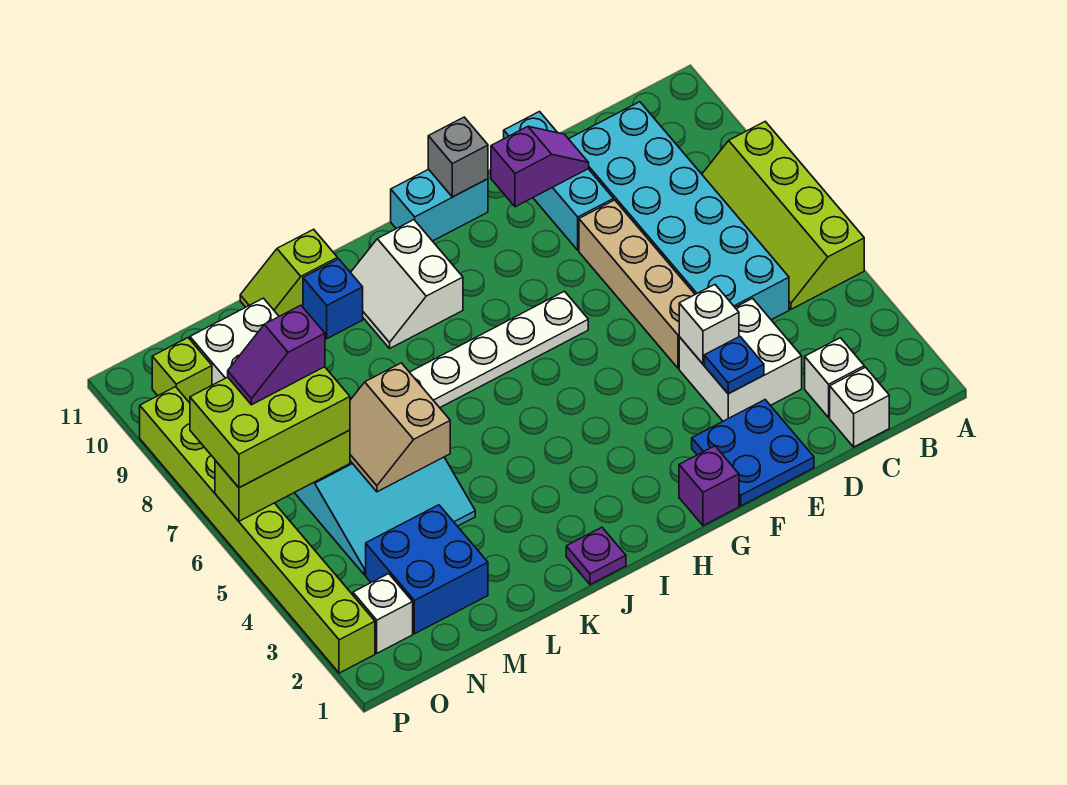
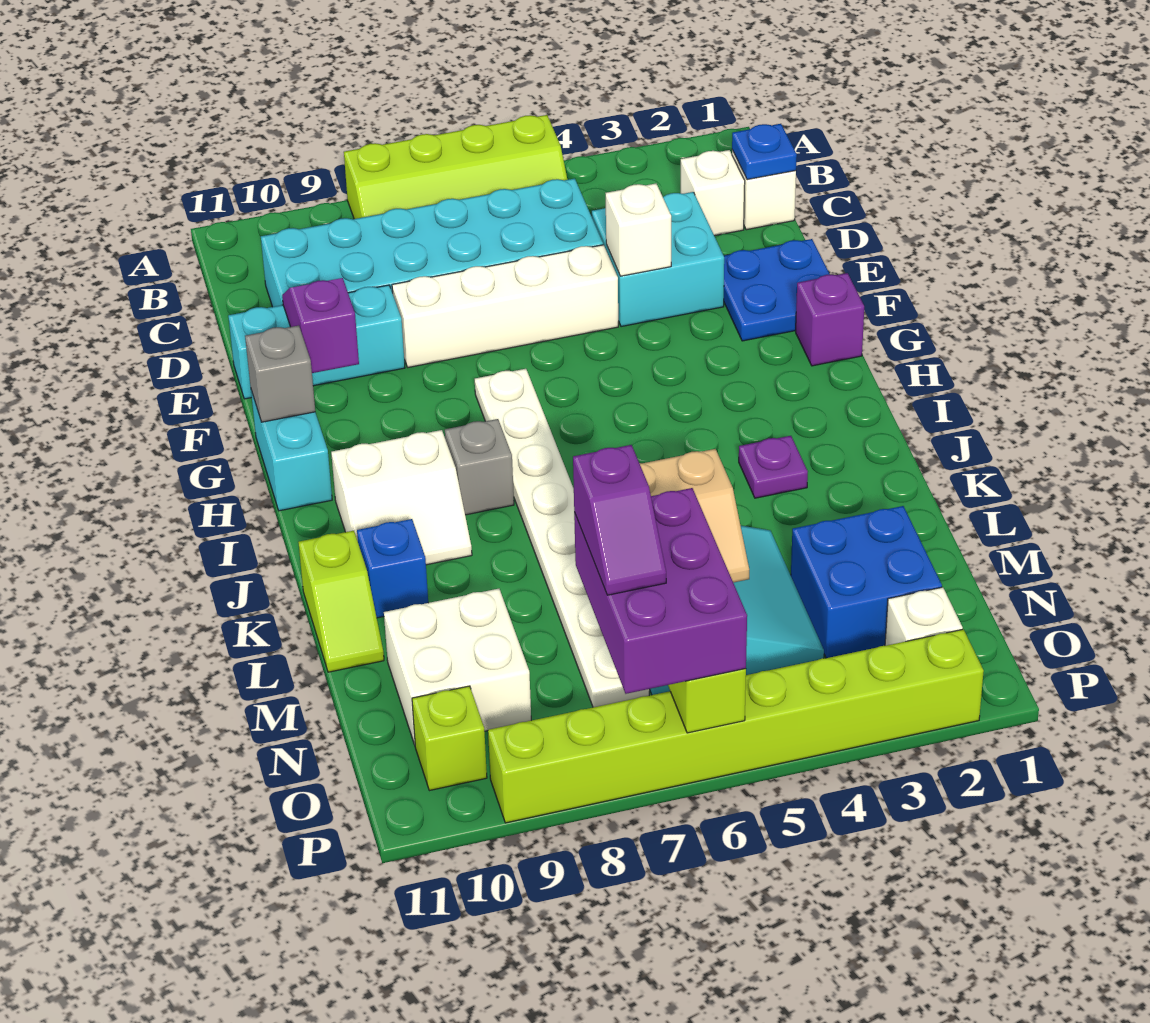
white brick D3:E4 level 1 -> cyan brick D3:E4 level 1
blue plate E3 level 2 -> blue plate C1 level 2
tan brick E5:E8 level 1 -> white brick E5:E8 level 1
none -> grey brick I8 level 1
purple plate J1 level 1 -> purple plate J3 level 1
lime brick N6:P7 level 3 -> purple brick N6:P7 level 3

